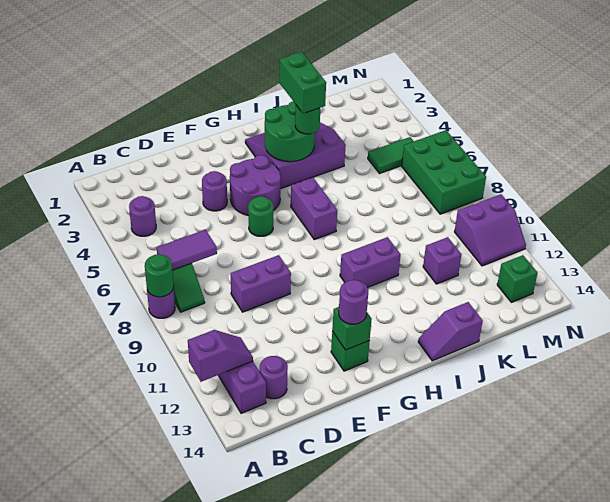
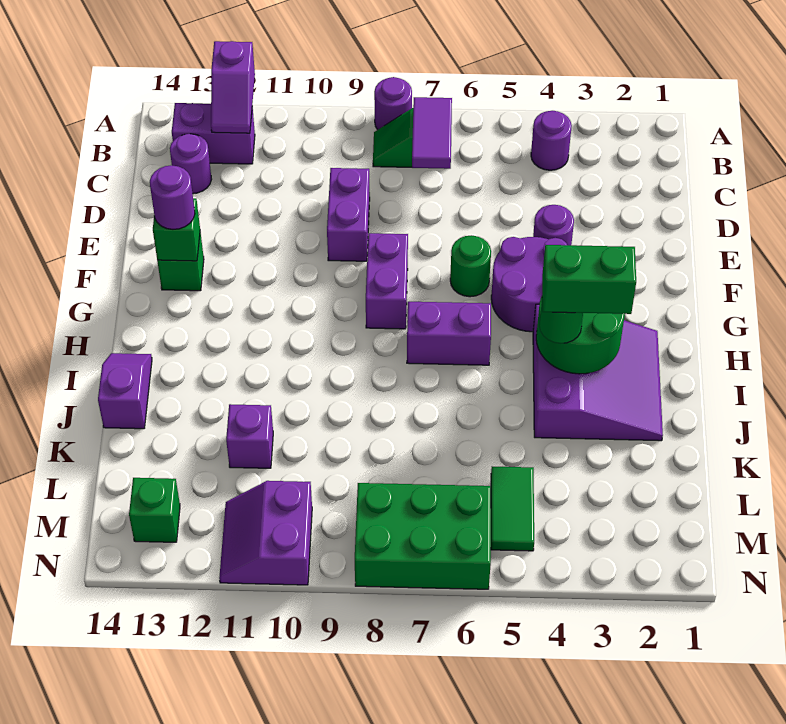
green round brick A8 level 2 -> none
purple brick H10:I10 level 1 -> purple brick F8:G8 level 1

